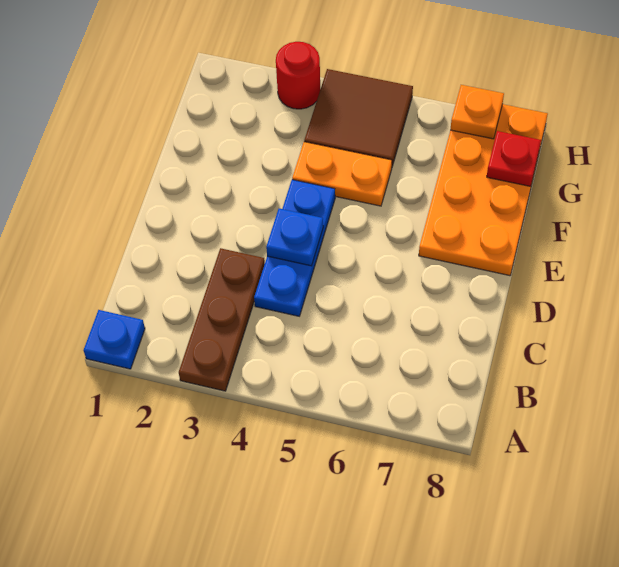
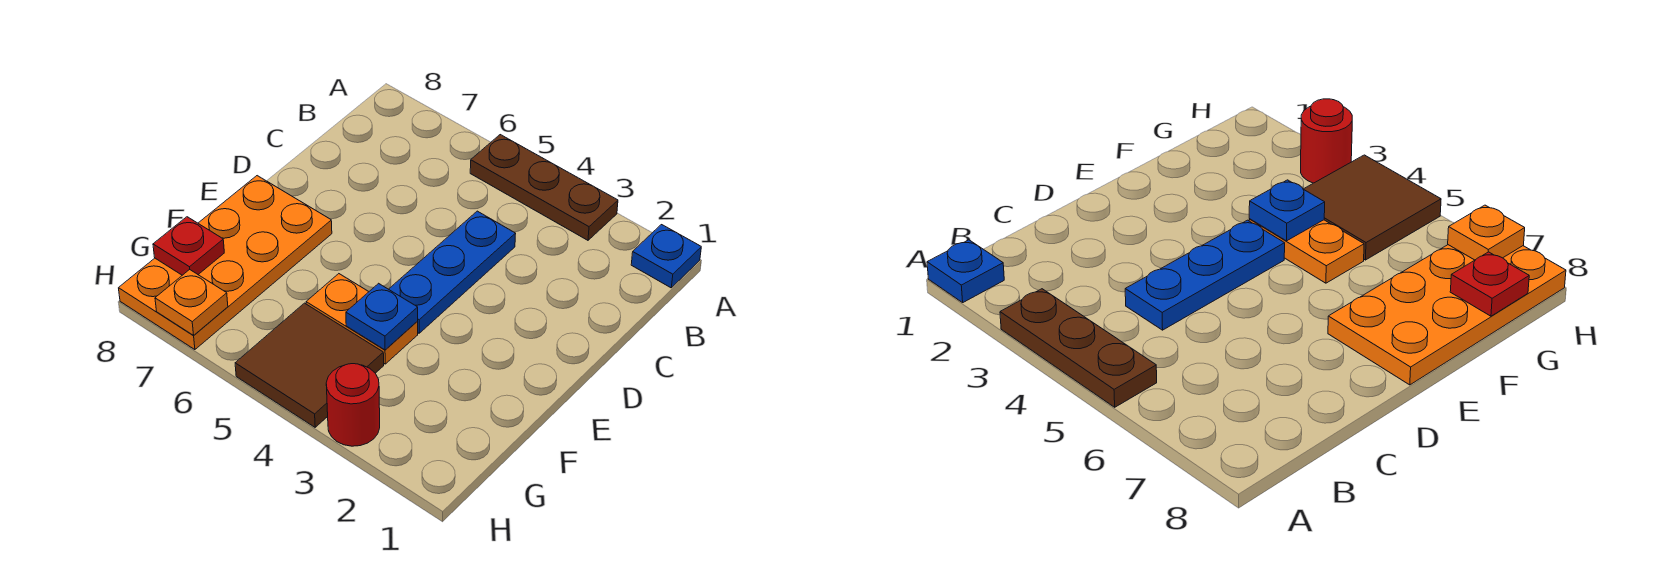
brown plate A3:C3 level 1 -> brown plate A3:A5 level 1
blue plate D4 level 2 -> blue plate F4 level 2

